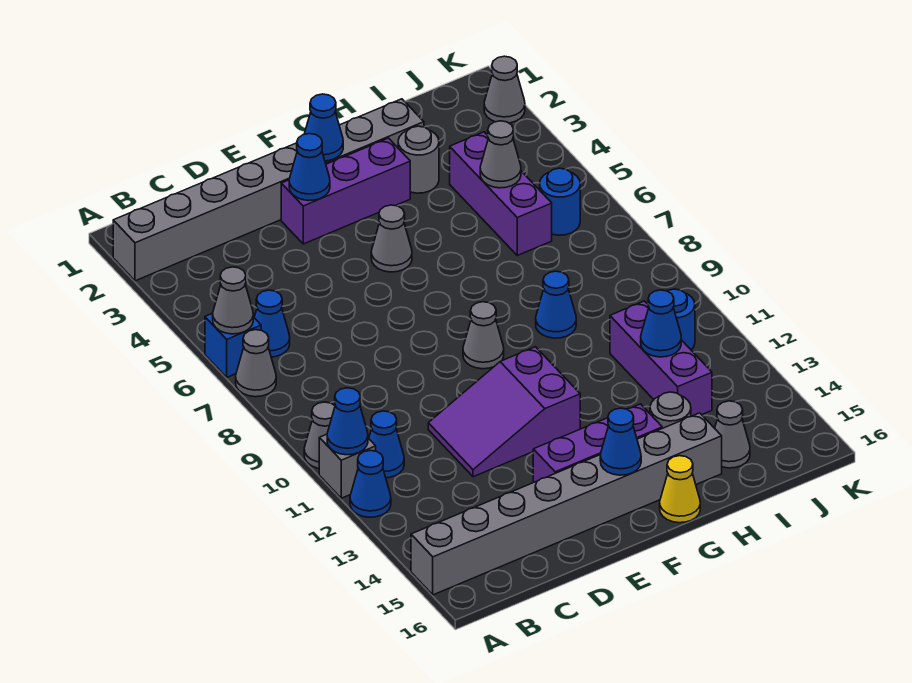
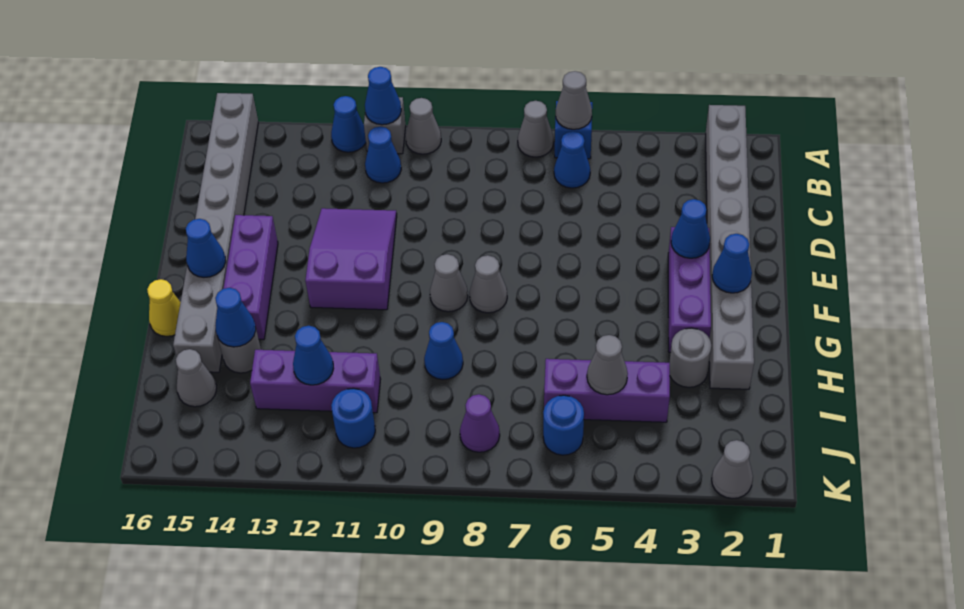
grey cone F5 level 1 -> grey cone F8 level 1
none -> blue cone H14 level 2
none -> purple cone J8 level 1

